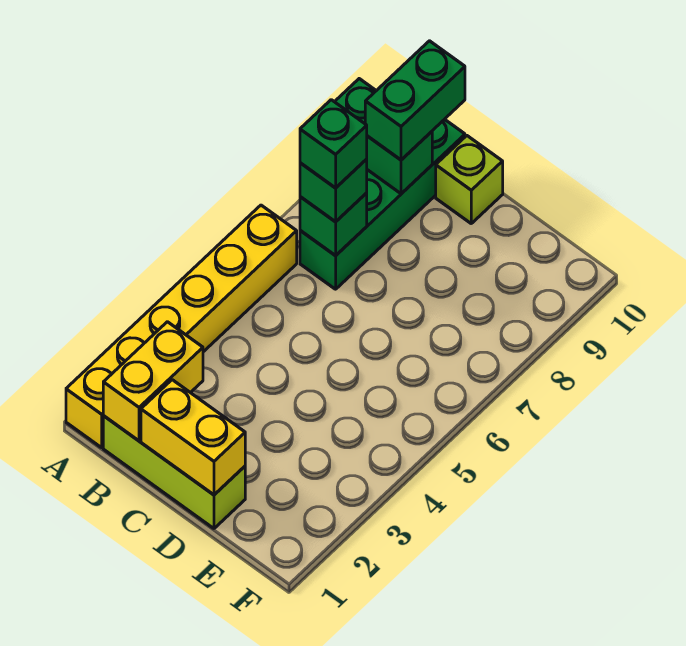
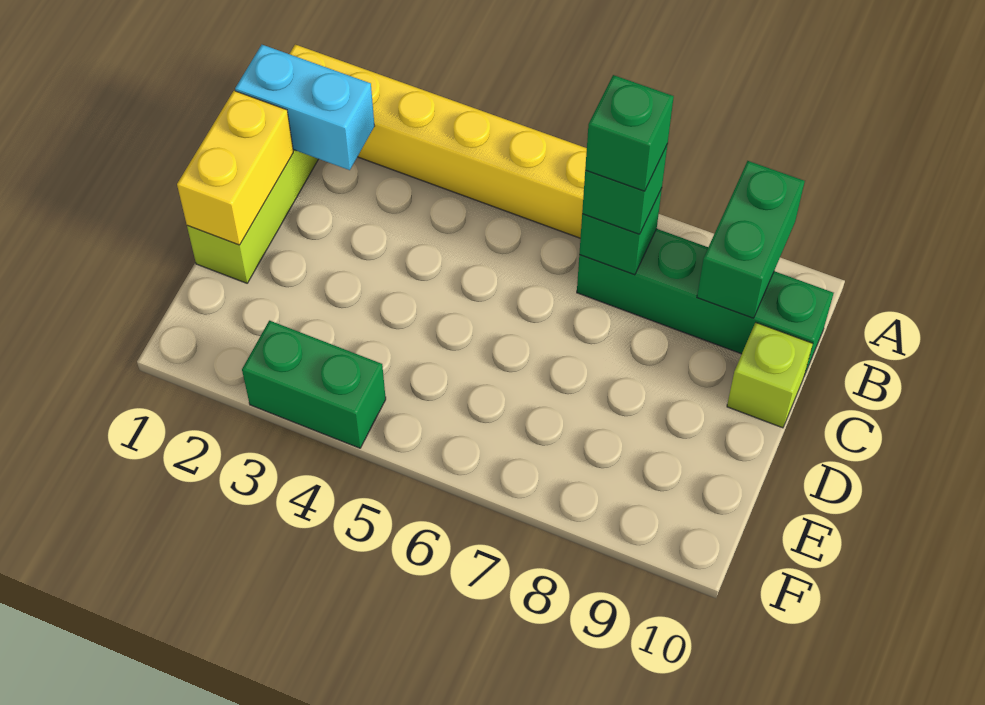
yellow brick B1:B2 level 2 -> cyan brick B1:B2 level 2
green brick B9:B10 level 3 -> green brick F3:F4 level 1

